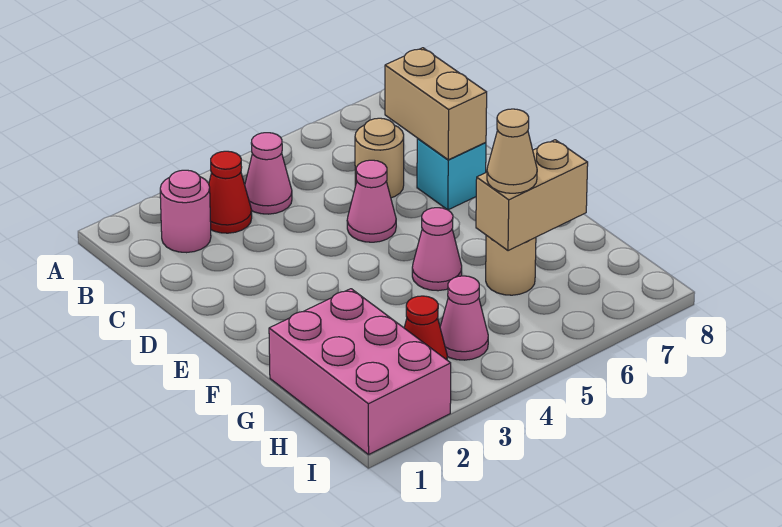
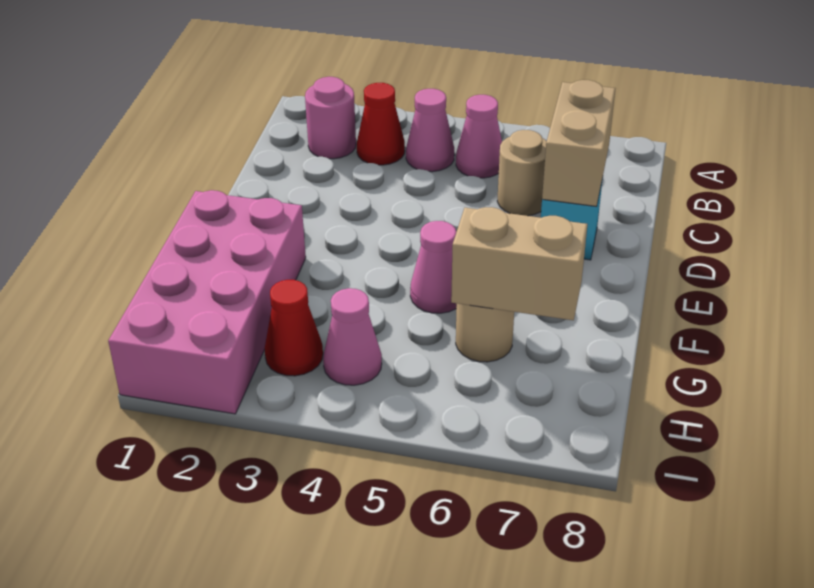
pink cone D5 level 1 -> pink cone B5 level 1
pink brick G1:I2 level 1 -> pink brick F1:I2 level 1
tan cone G6 level 3 -> none

